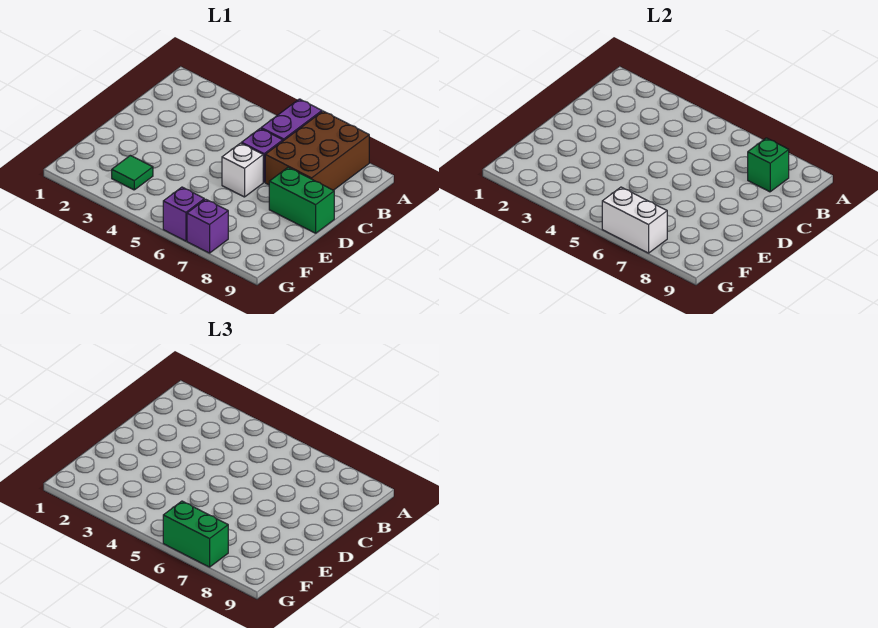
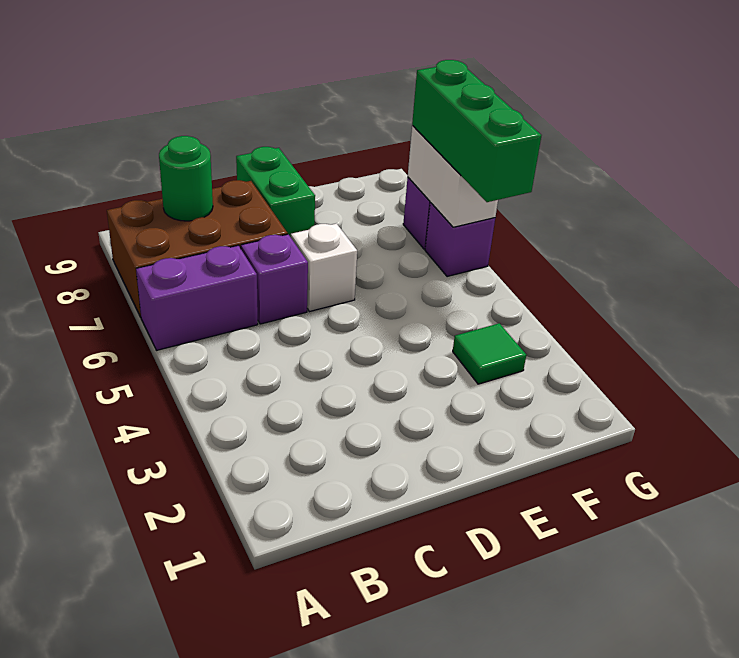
green brick B8 level 2 -> green round brick B8 level 2
green brick G6:G7 level 3 -> green brick G5:G7 level 3

